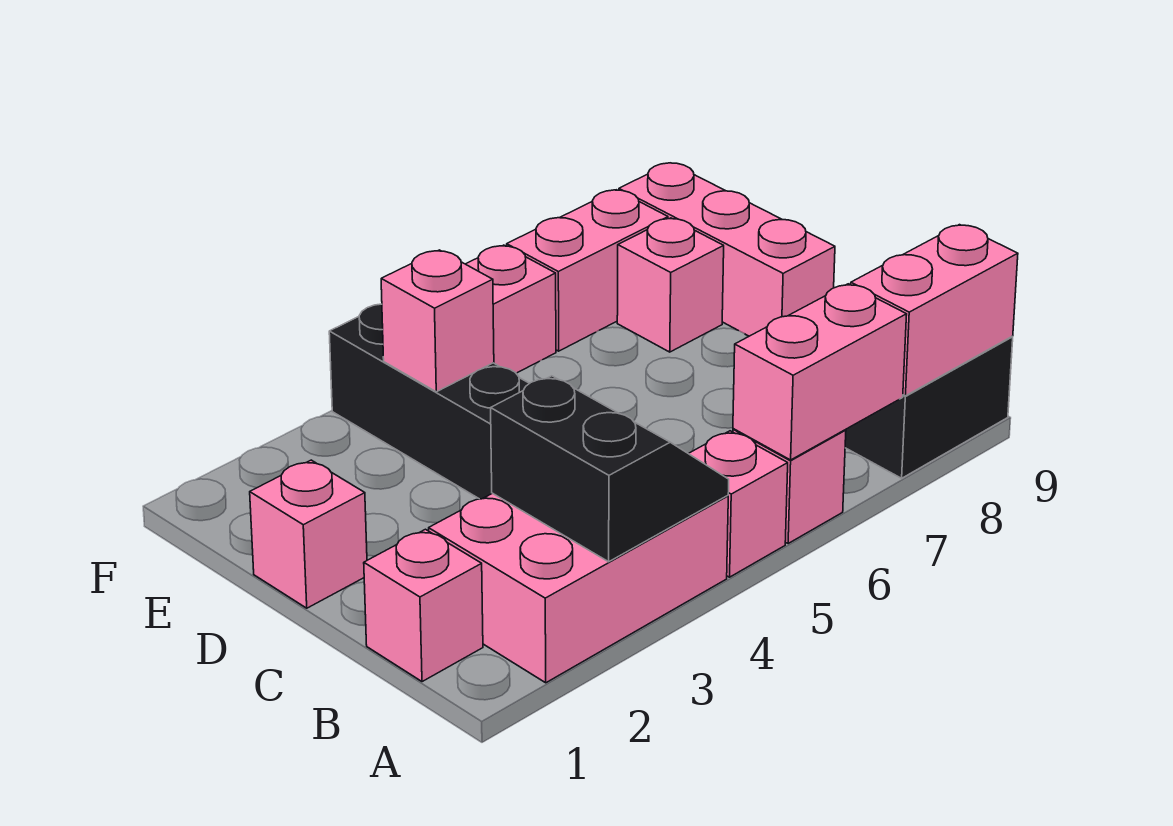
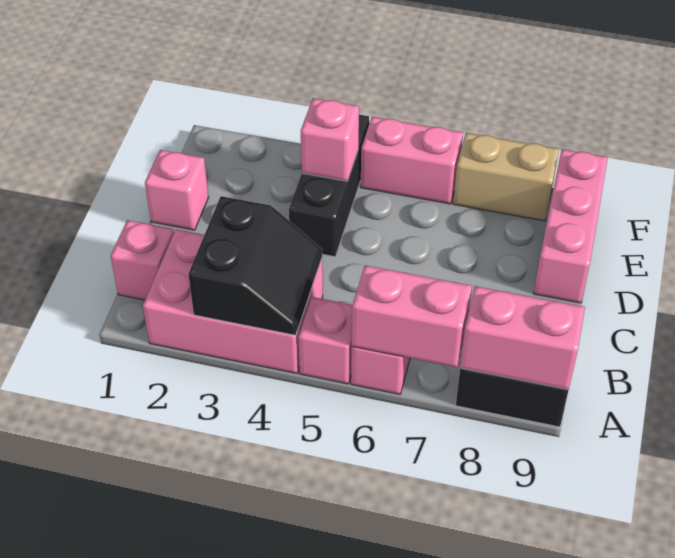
pink brick E8 level 1 -> none
pink brick F7:F8 level 1 -> tan brick F7:F8 level 1

